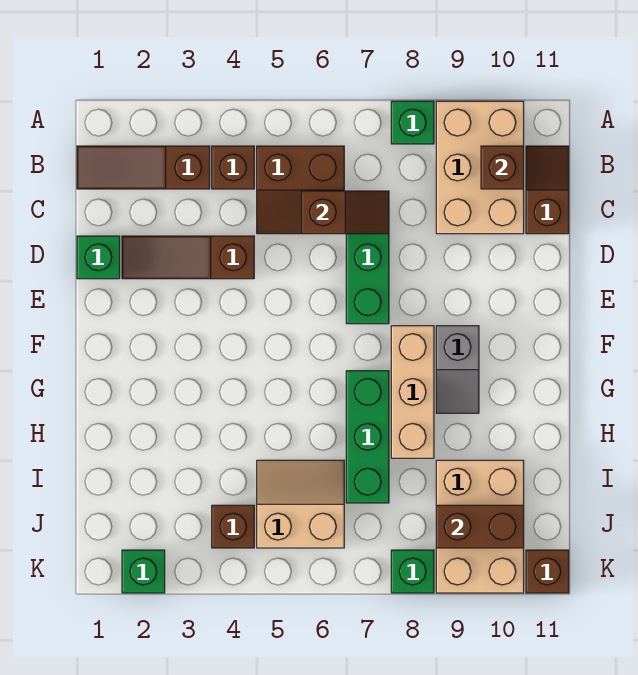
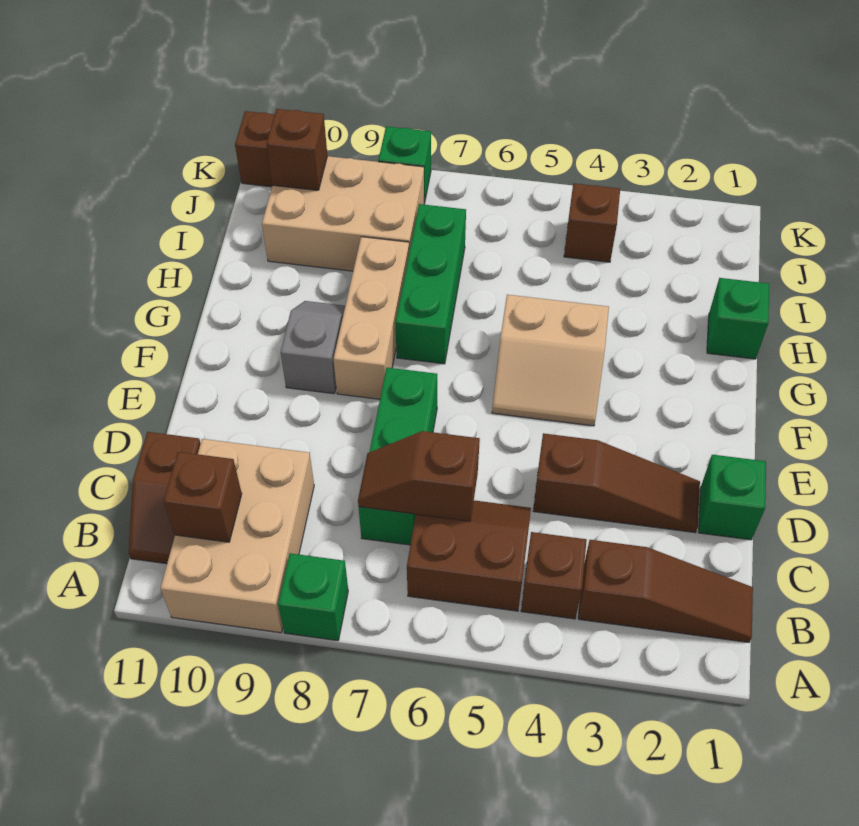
tan slope I5:J6 level 1 top J -> tan slope F4:G5 level 1 top G
tan brick I9:K10 level 1 -> tan brick I8:J10 level 1
brown brick J9:J10 level 2 -> brown brick J10 level 2
green brick K2 level 1 -> green brick H1 level 1

